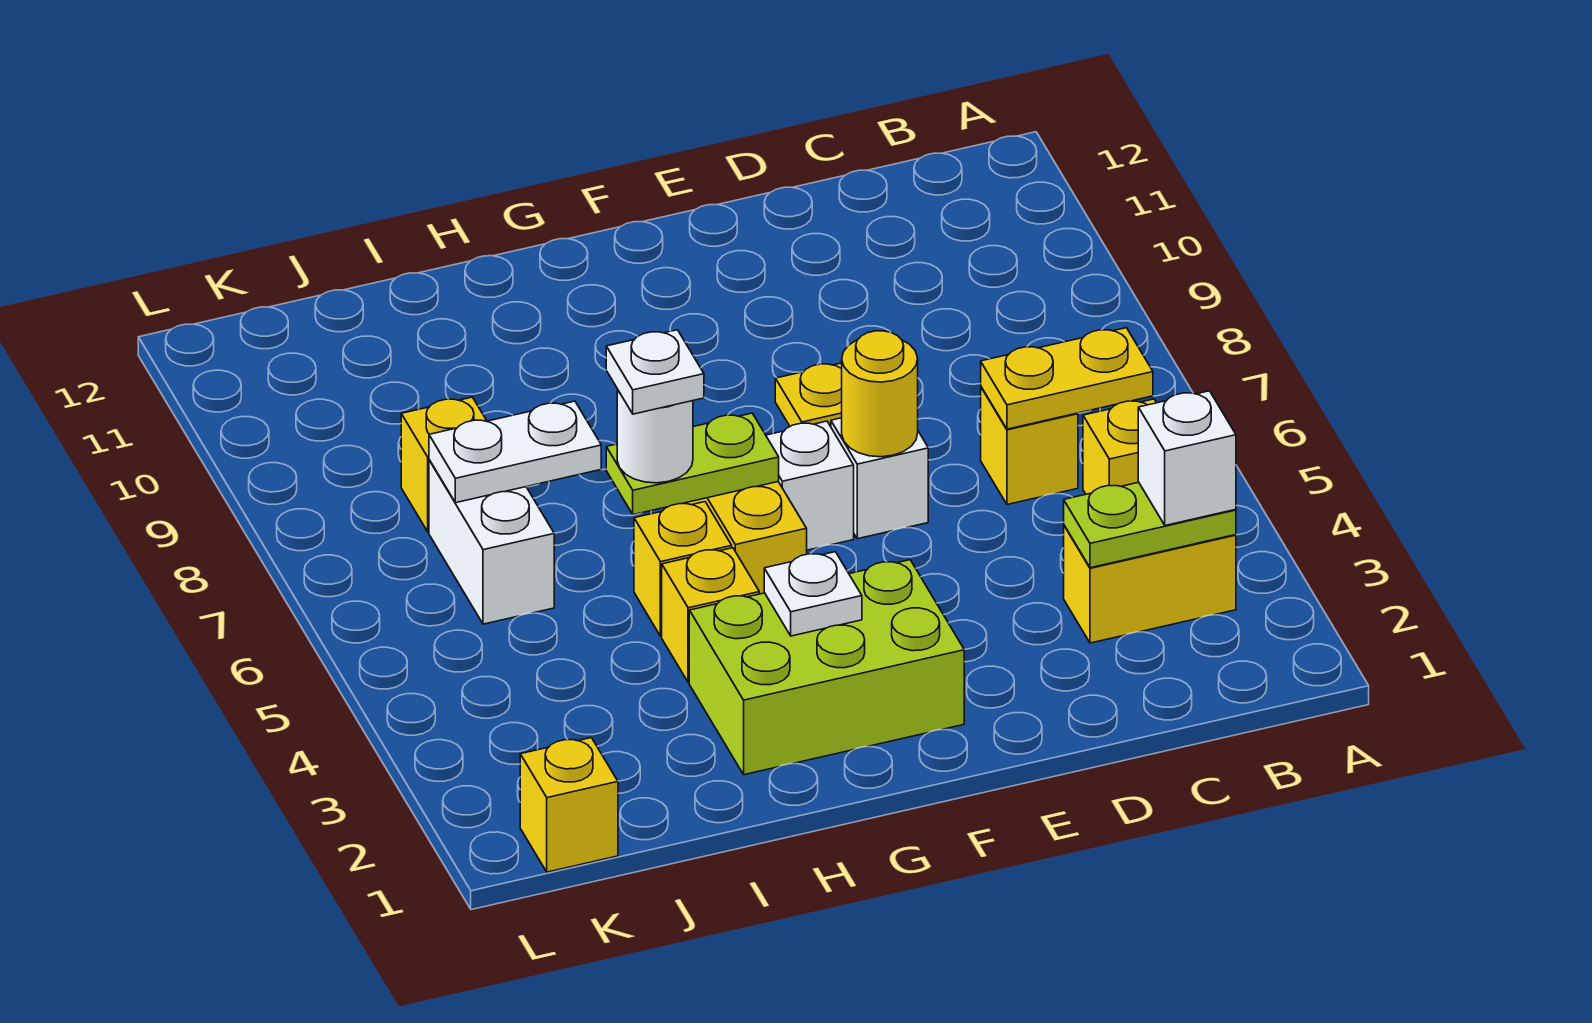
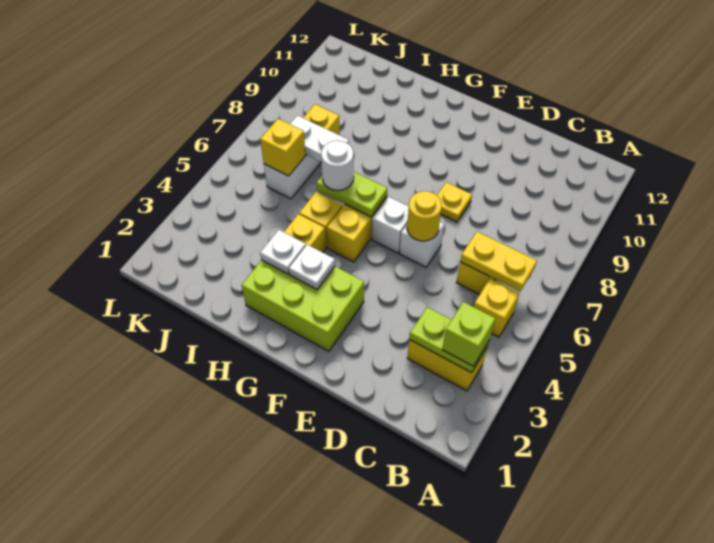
white brick B3 level 3 -> lime brick B3 level 3
white plate H6 level 4 -> white plate H3 level 2
yellow brick K1 level 1 -> yellow brick J6 level 2

